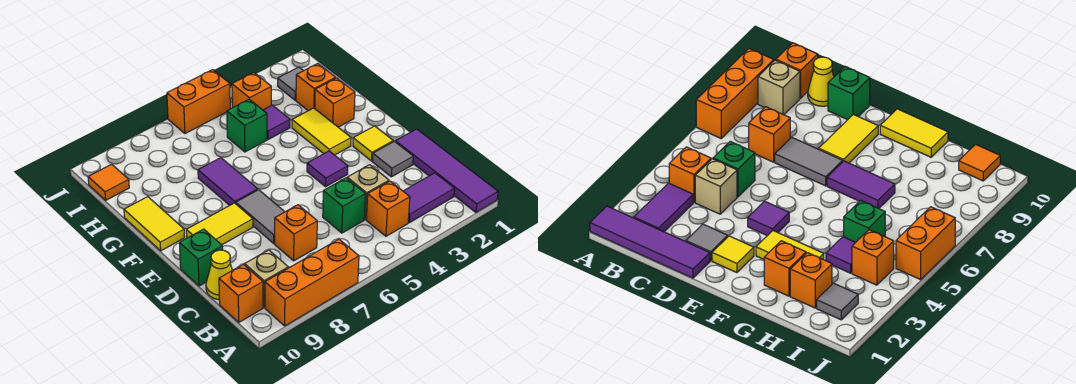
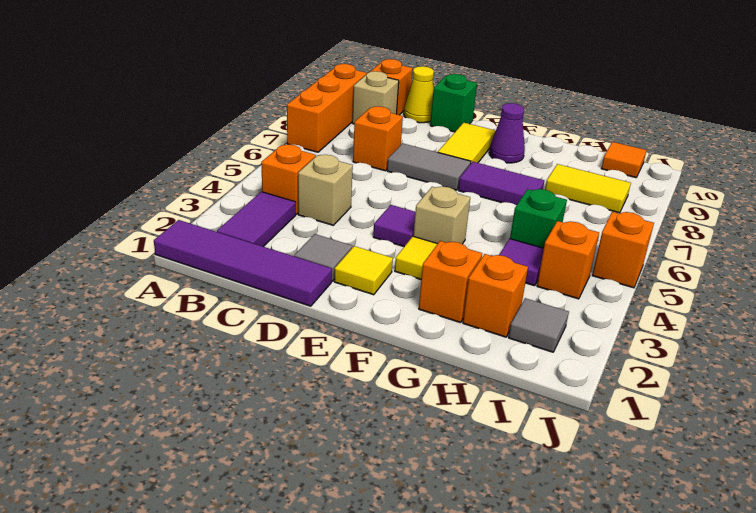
green brick C5 level 1 -> none
none -> tan brick F4 level 1
none -> purple cone F9 level 1
yellow tile F10:G10 level 1 -> yellow tile H8:I8 level 1
orange brick J5:J6 level 1 -> orange brick J5 level 1

